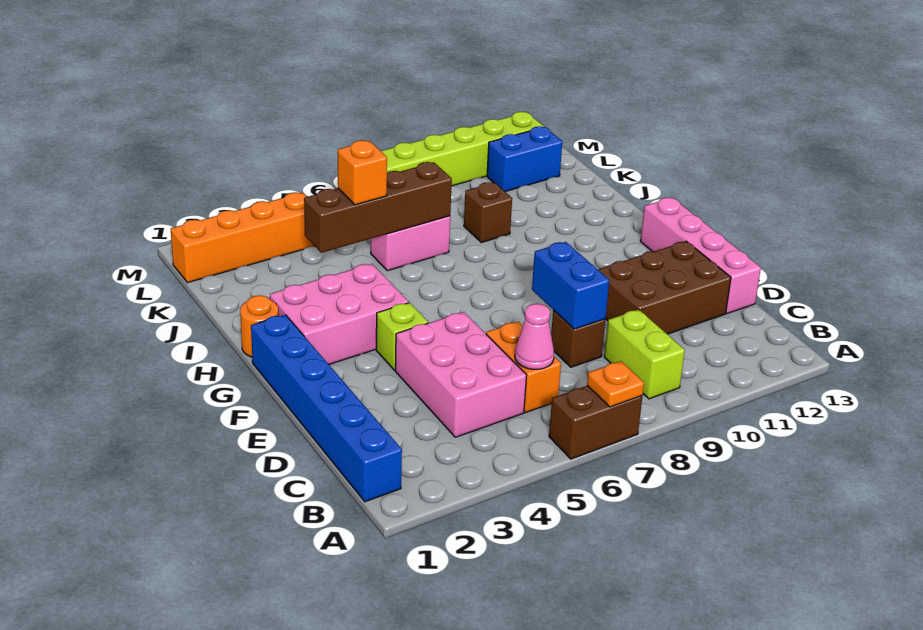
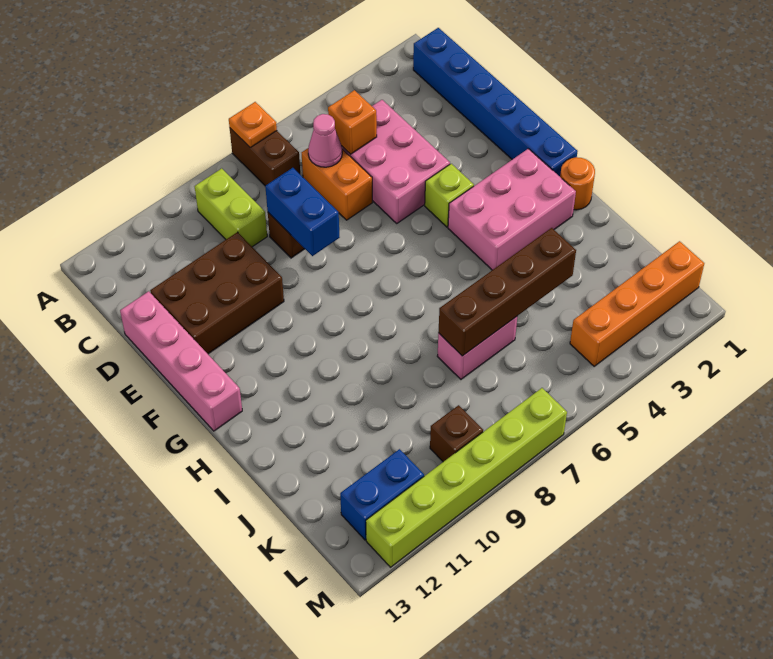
brown brick A6:A7 level 1 -> brown brick A7:B7 level 1
orange brick J5 level 3 -> orange brick C5 level 2
brown brick J9 level 1 -> brown brick L9 level 1

